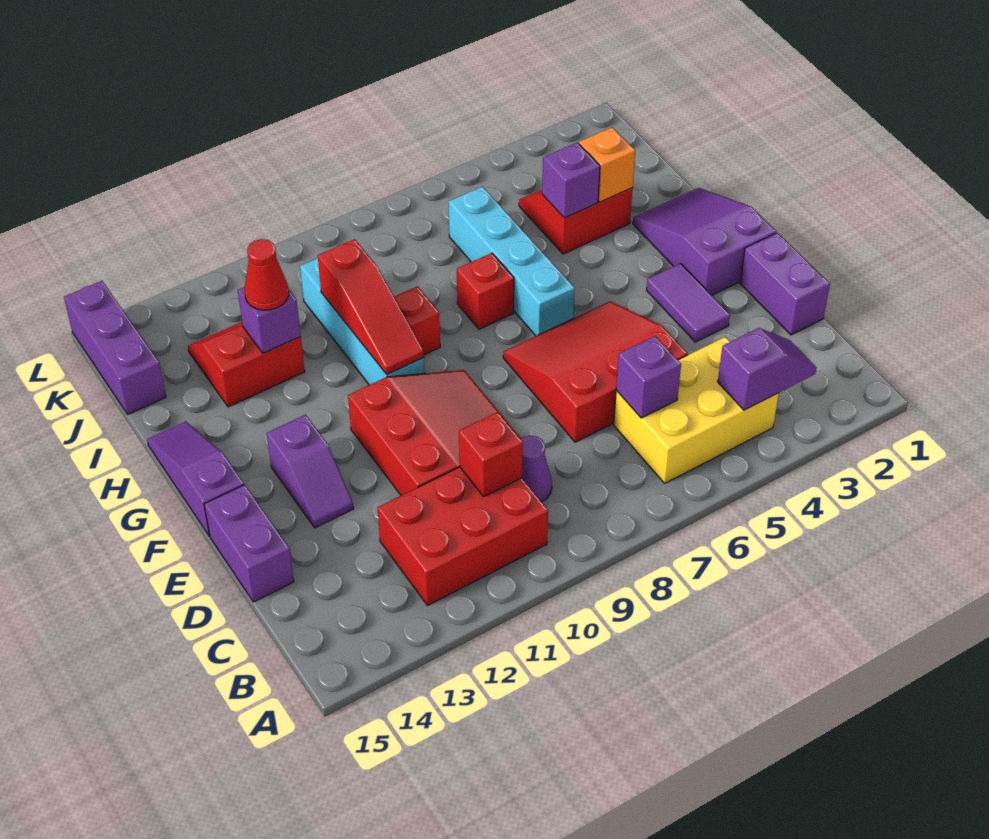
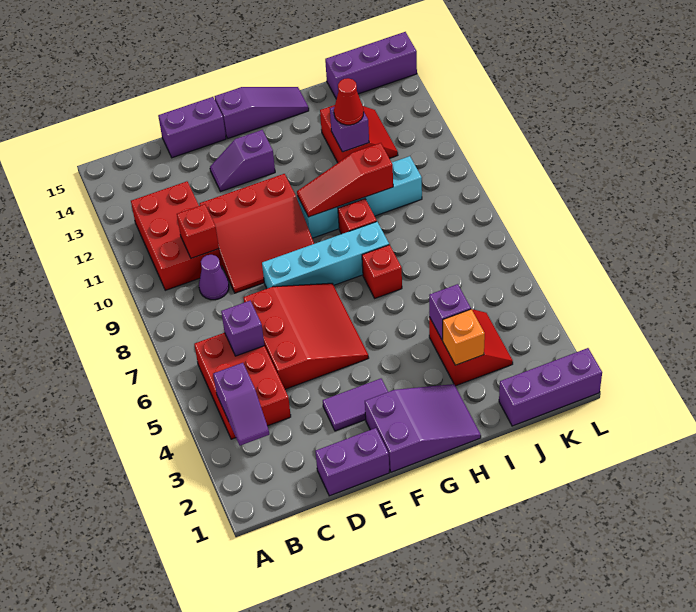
yellow brick B4:C6 level 1 -> red brick B4:C6 level 1
cyan brick G6:J6 level 1 -> cyan brick E8:H8 level 1
none -> purple brick J1:L1 level 1

